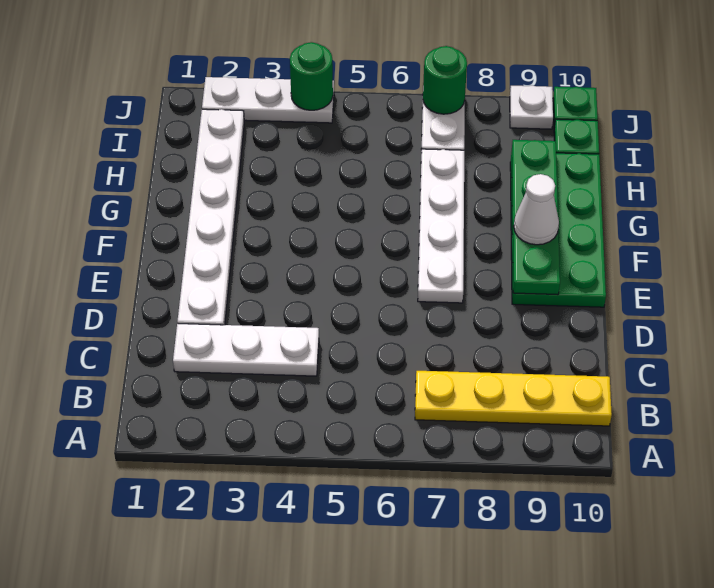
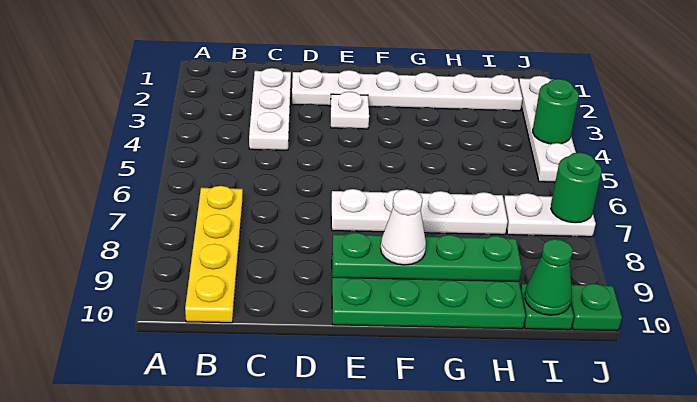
none -> green cone I10 level 2
white plate J2:J4 level 1 -> white plate J2:J5 level 1
white plate J9 level 1 -> white plate E3 level 1

